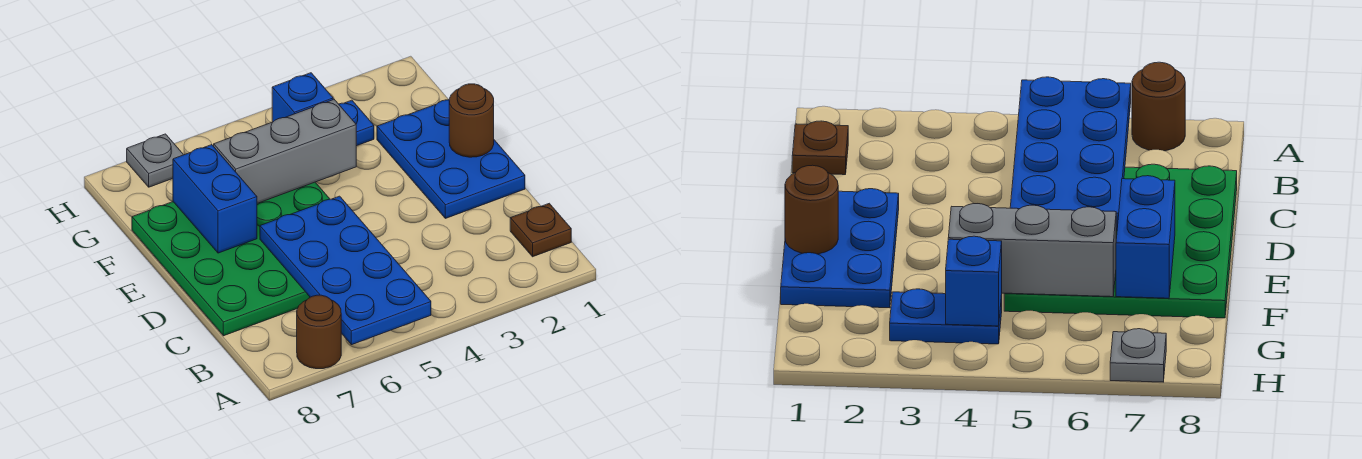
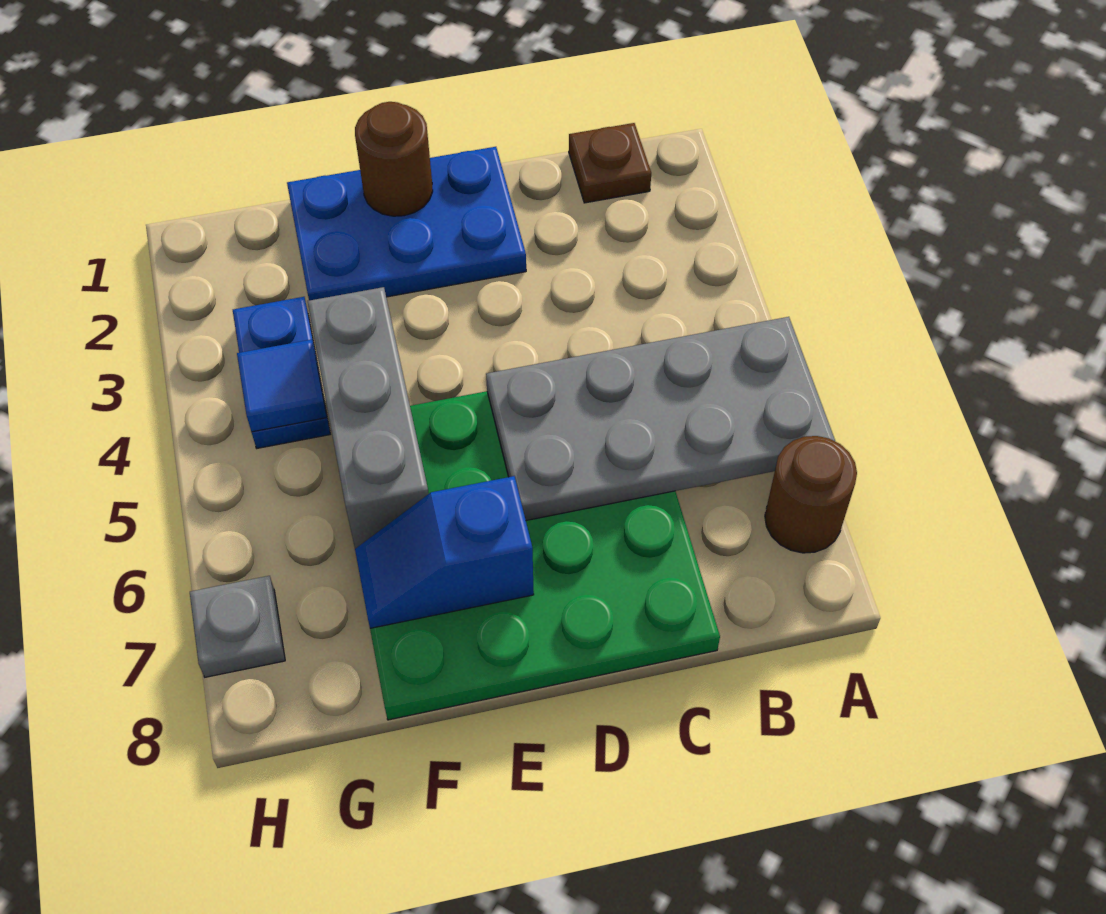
blue plate A5:D6 level 2 -> grey plate A5:D6 level 2
blue brick E7:F7 level 2 -> blue slope E7:F7 level 2 top E
blue brick G4 level 2 -> blue tile G4 level 2

